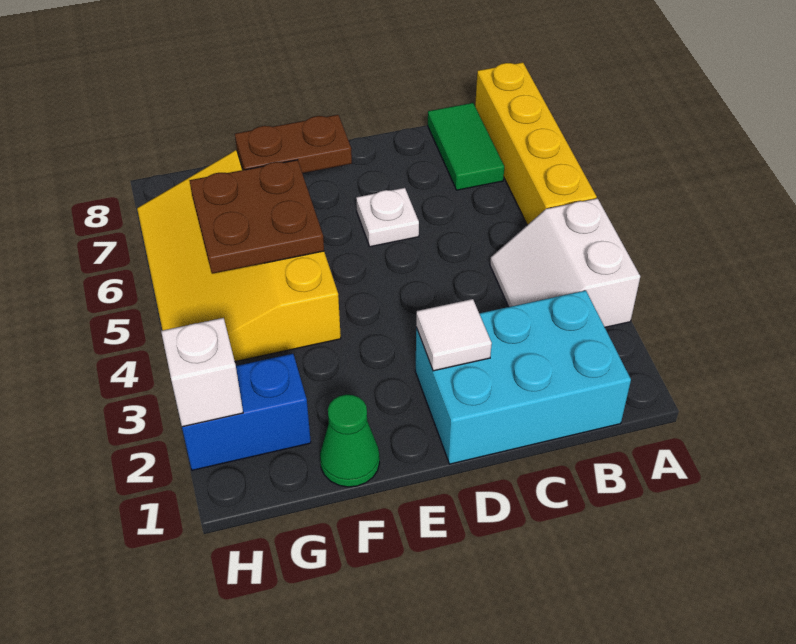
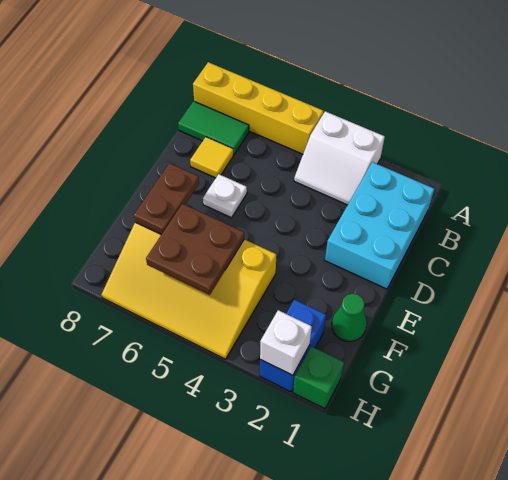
none -> yellow tile C7 level 1
white tile D2 level 2 -> none
none -> green brick H1 level 1

